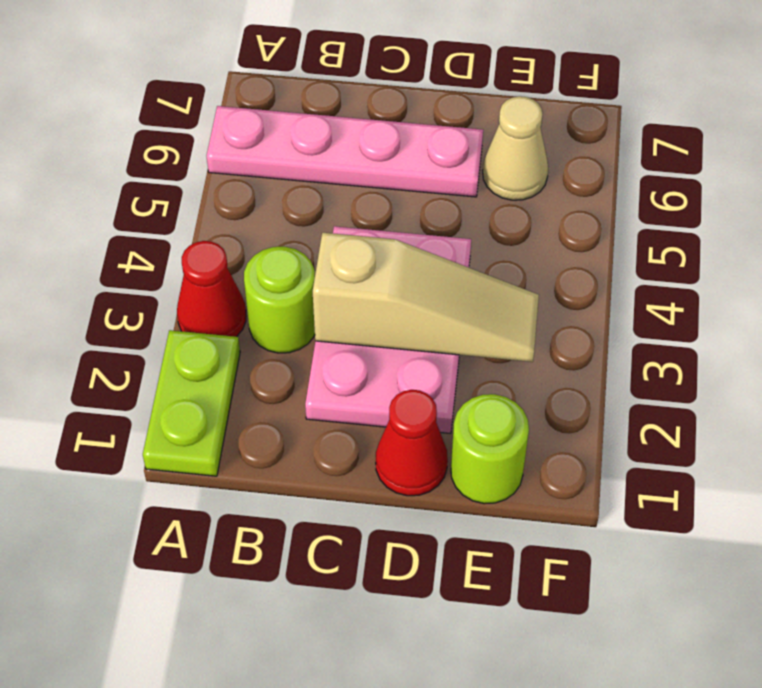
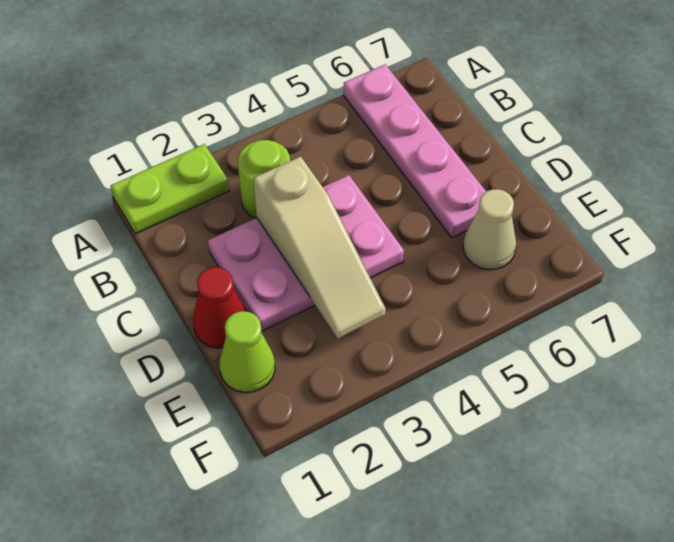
red cone A3 level 1 -> none
lime round brick E1 level 1 -> lime cone E1 level 1

